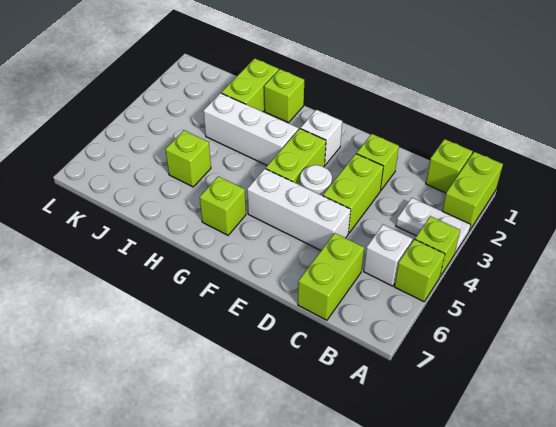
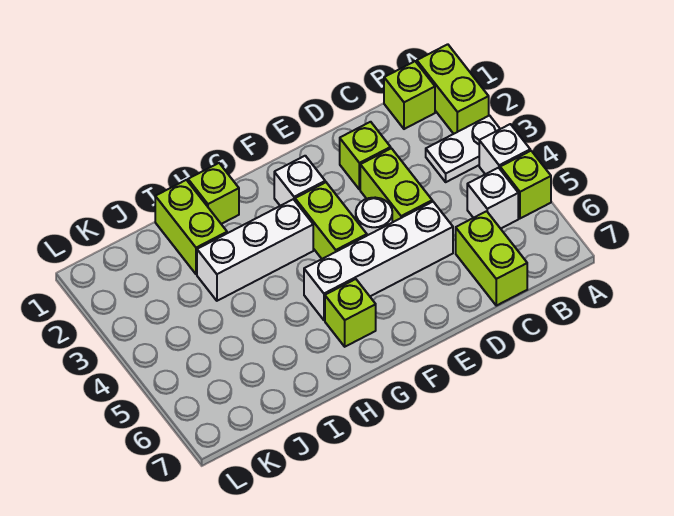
lime brick A4 level 1 -> white brick A4 level 1
white brick D5:F5 level 1 -> white brick D5:G5 level 1
lime brick I5 level 1 -> none

